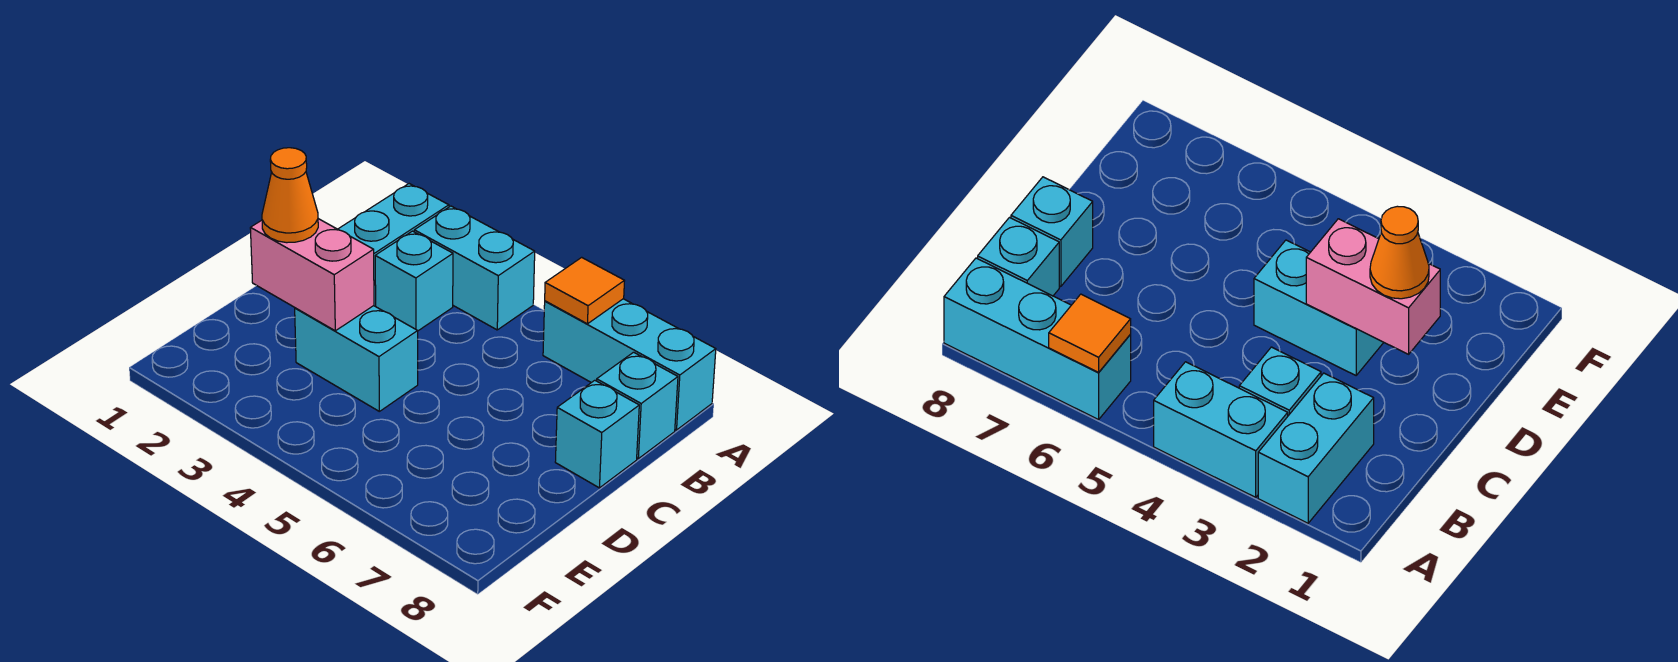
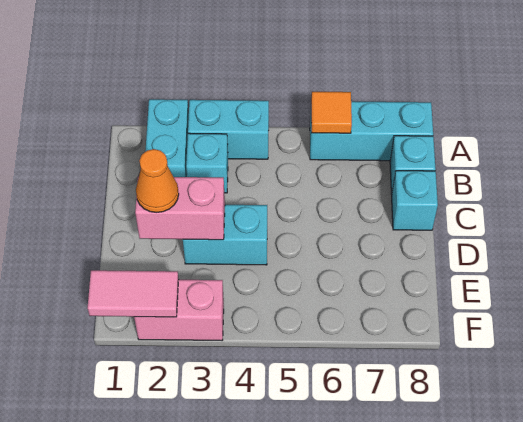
none -> pink tile F1:F2 level 2
none -> pink brick F2:F3 level 1

